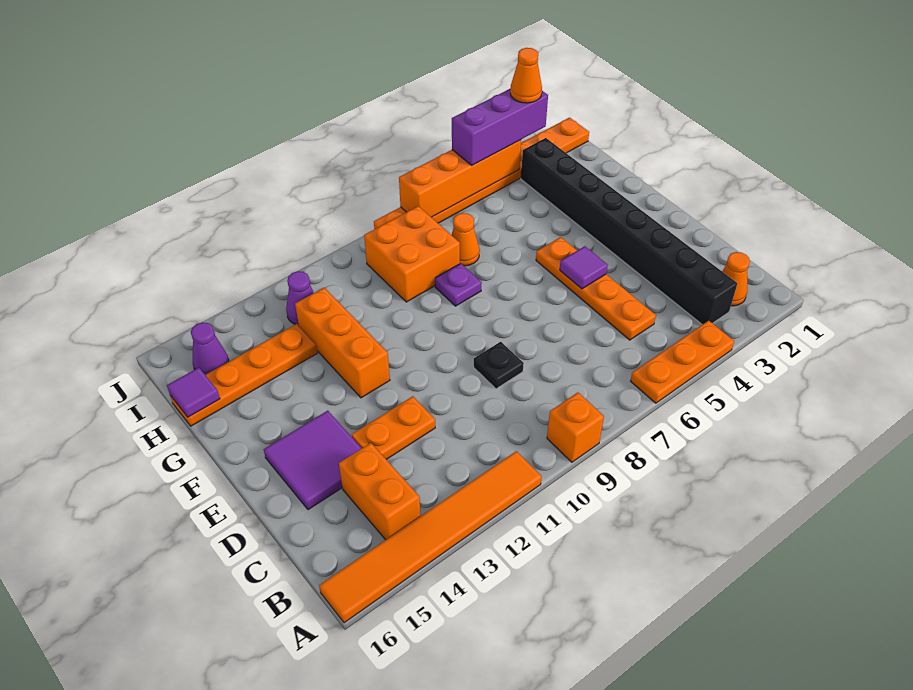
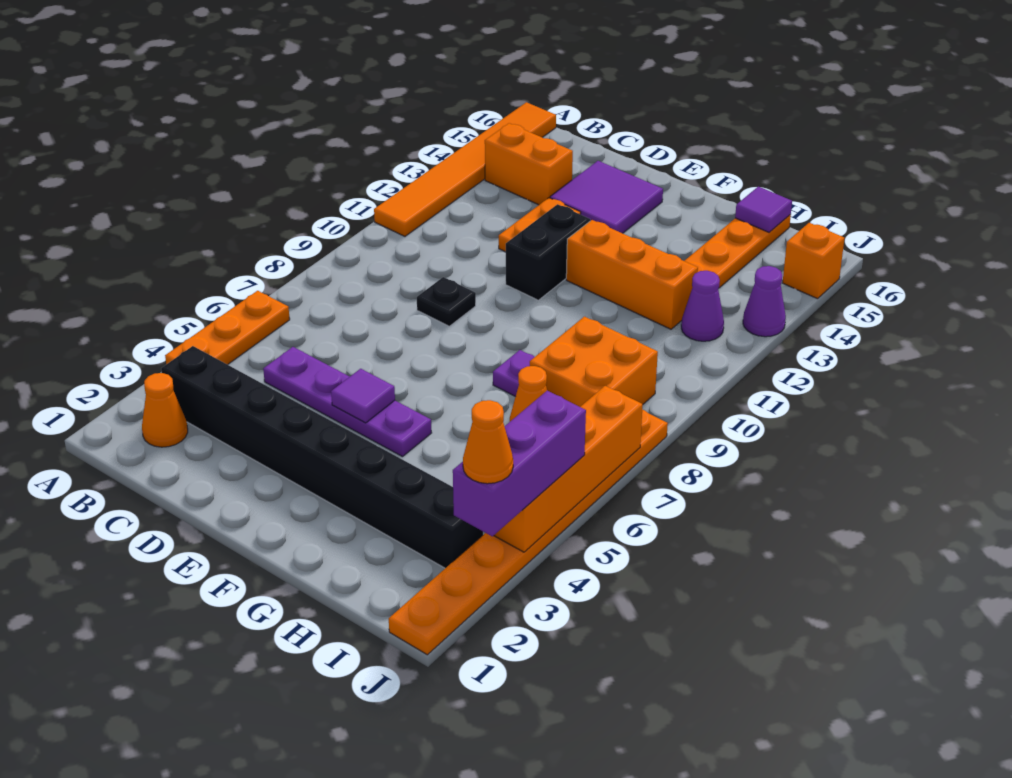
orange brick A9 level 1 -> orange brick J15 level 1
orange plate C5:F5 level 1 -> purple plate C5:F5 level 1
none -> black brick E11:E12 level 1
purple cone I15 level 1 -> purple cone J13 level 1

